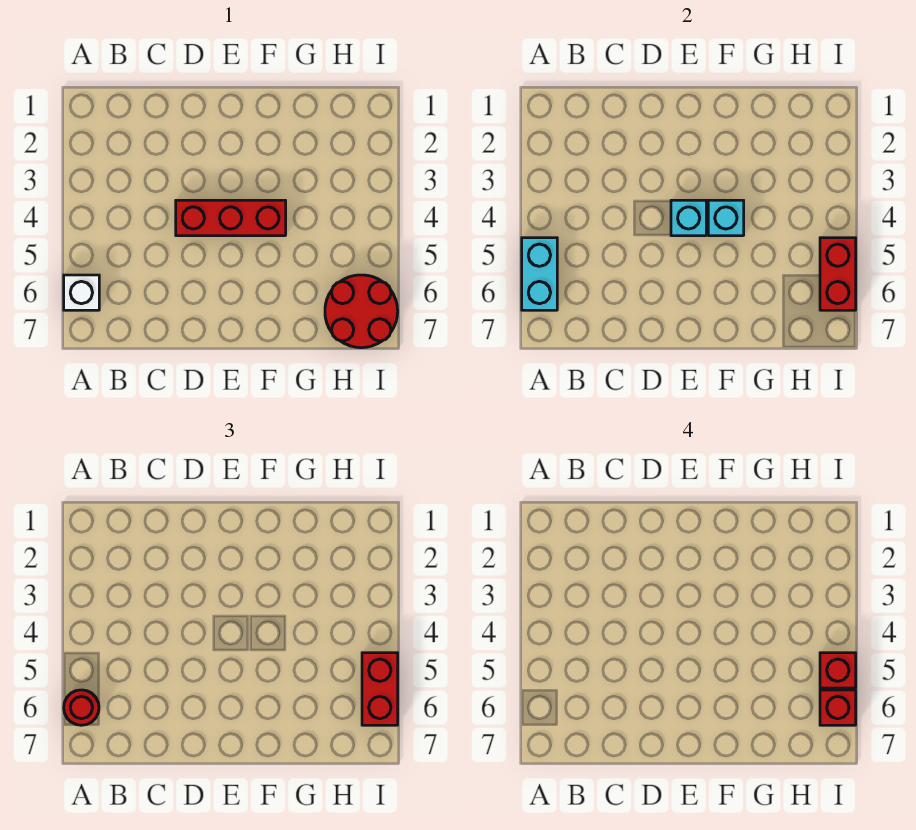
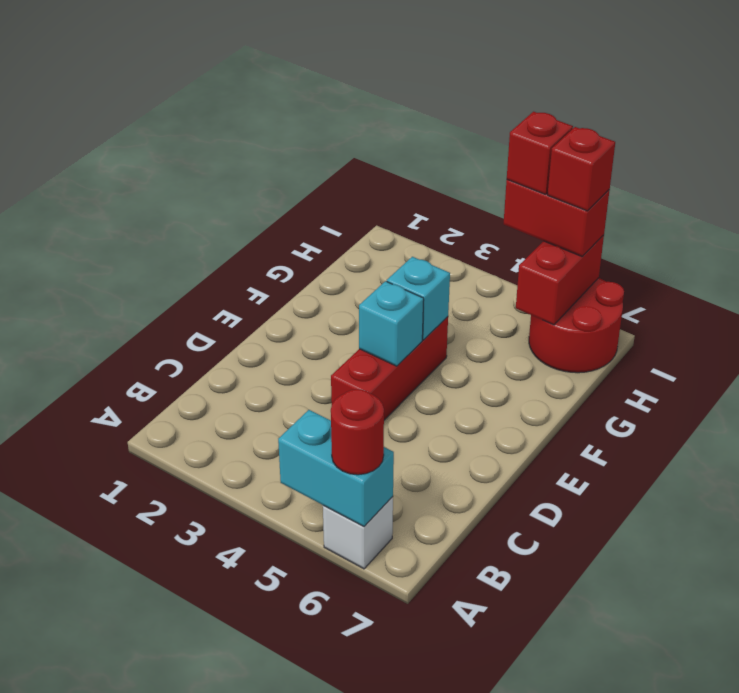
red brick I5:I6 level 2 -> red brick H6:I6 level 2

